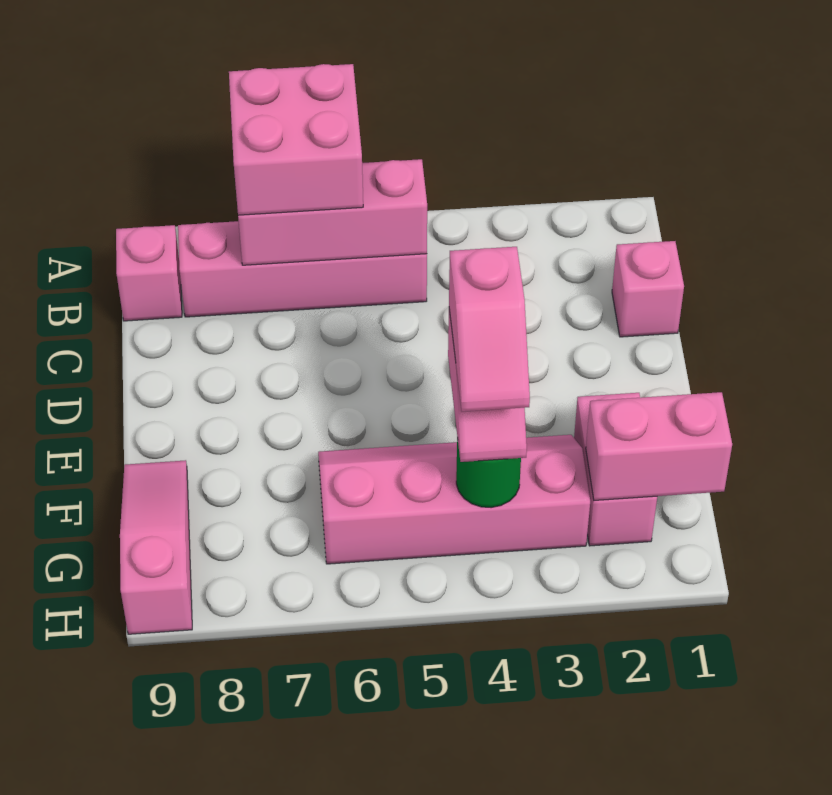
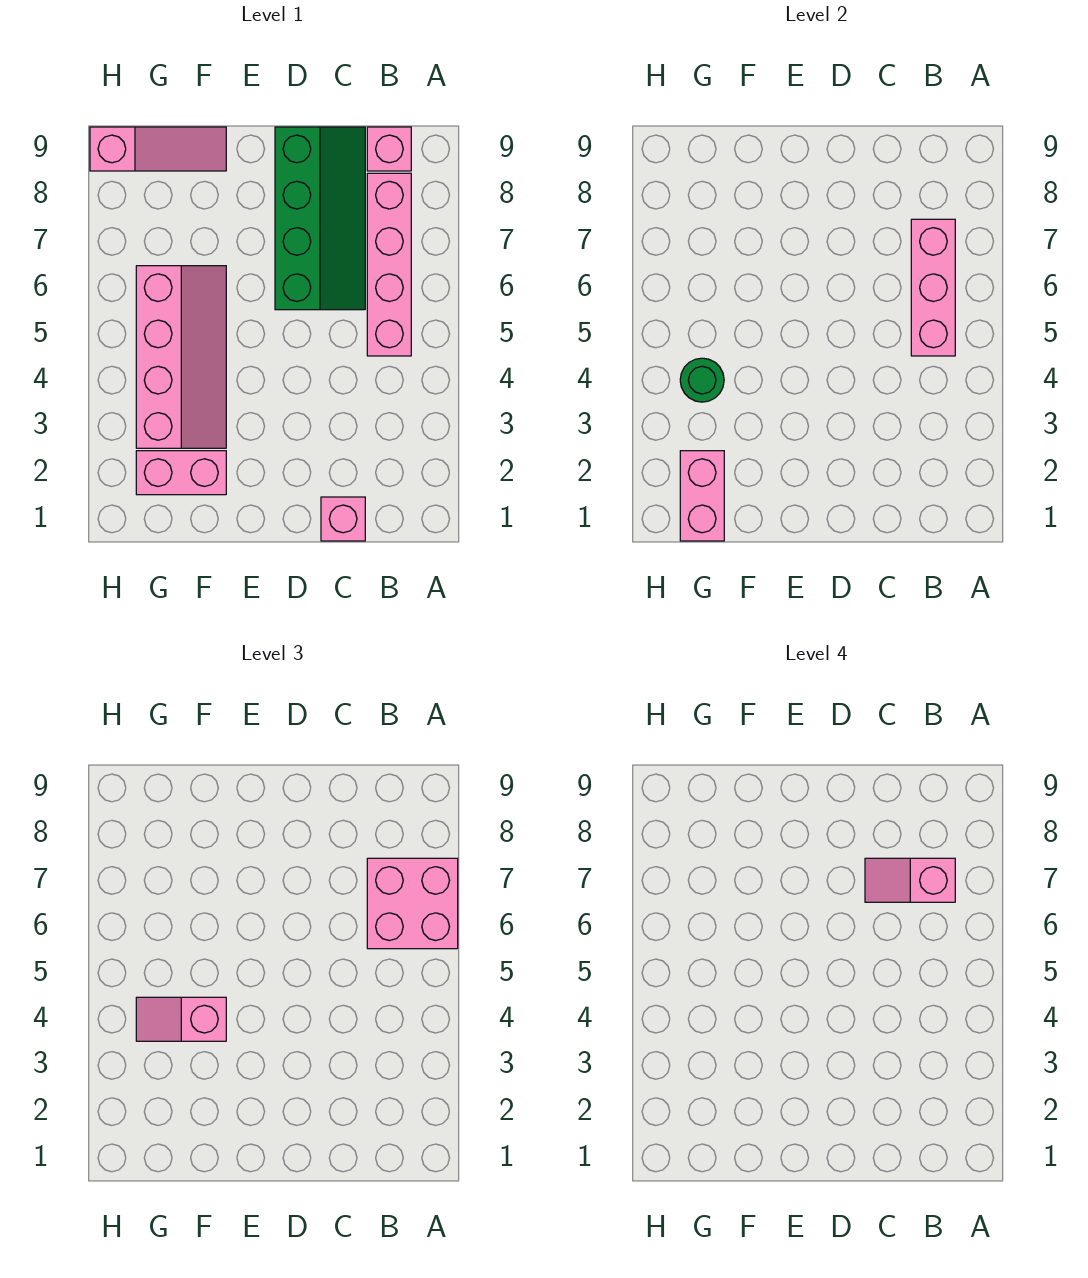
none -> green slope C6:D9 level 1 top D
pink slope F4:G4 level 4 top F -> pink slope B7:C7 level 4 top B

